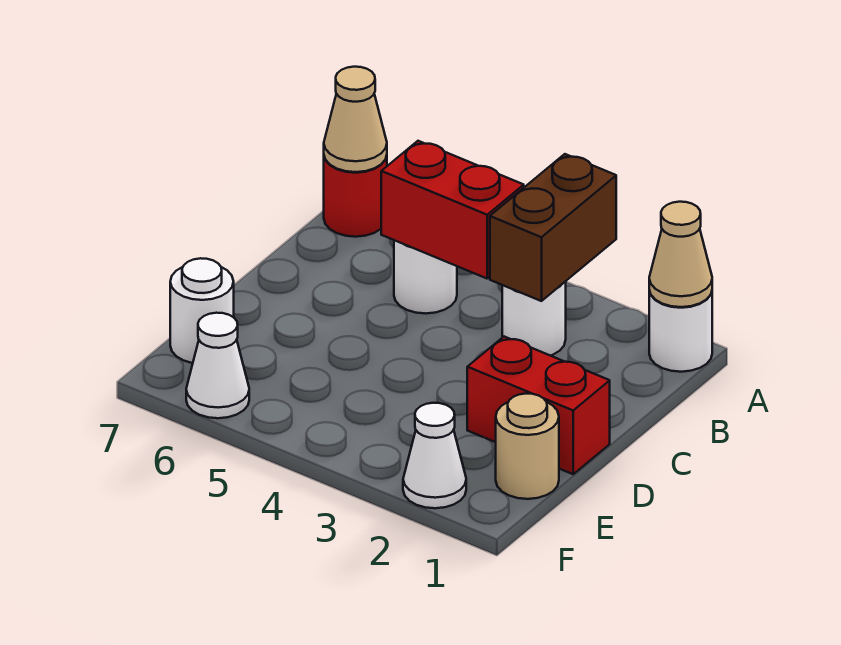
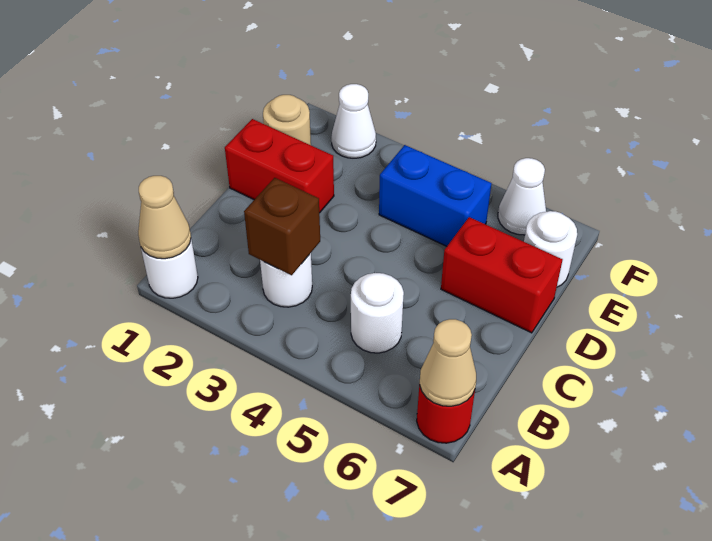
brown brick A3:B3 level 2 -> brown brick B3 level 2
red brick B4:B5 level 2 -> red brick D6:D7 level 1
none -> blue brick E4:E5 level 1

